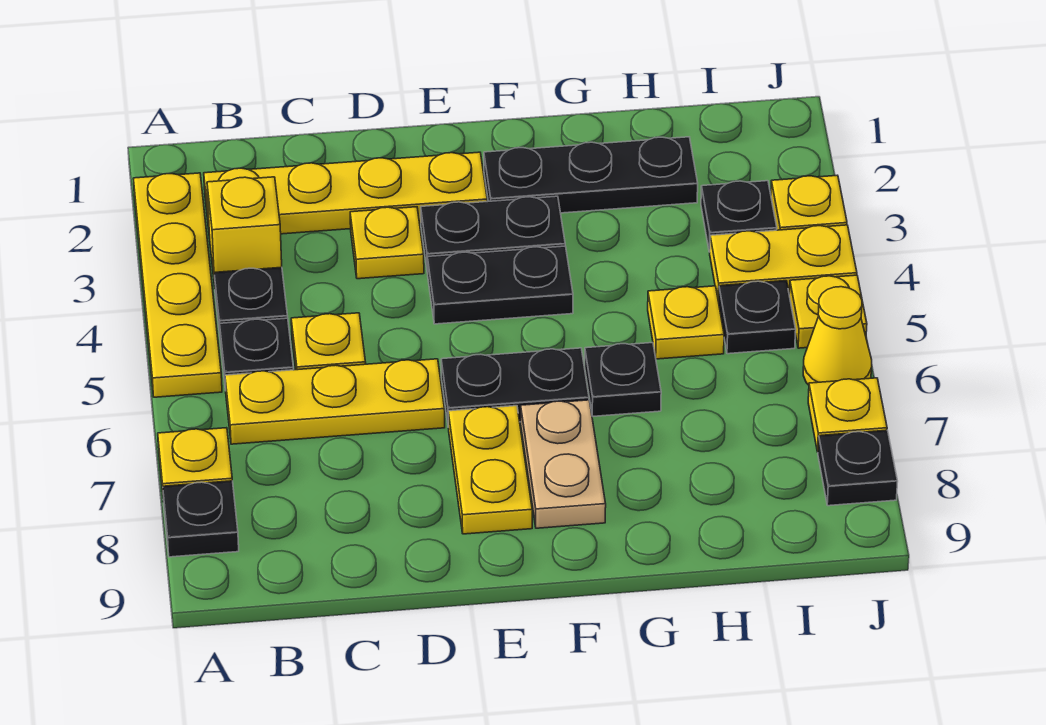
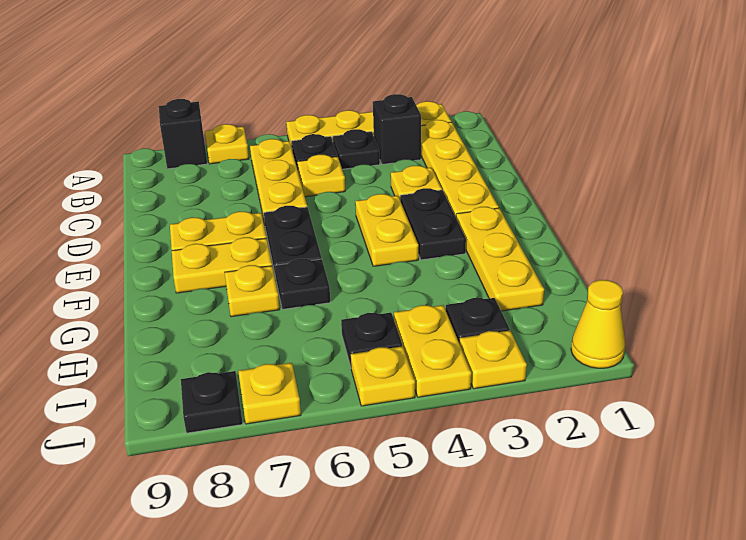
black plate A8 level 1 -> black brick A8 level 1
yellow brick B3 level 1 -> black brick B3 level 1
black plate E4:F4 level 1 -> yellow plate E4:F4 level 1
black plate F2:H2 level 1 -> yellow plate F2:H2 level 1
tan plate F7:F8 level 1 -> yellow plate F7:F8 level 1
yellow plate H5 level 1 -> yellow plate G7 level 1
yellow cone J6 level 1 -> yellow cone J1 level 1

